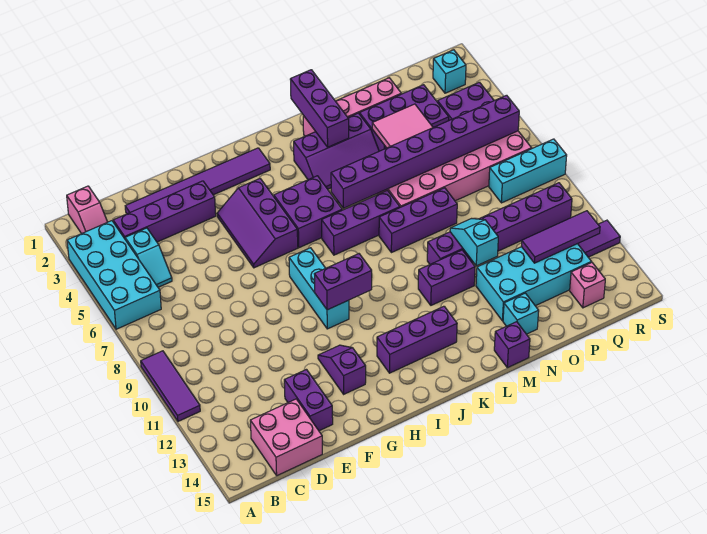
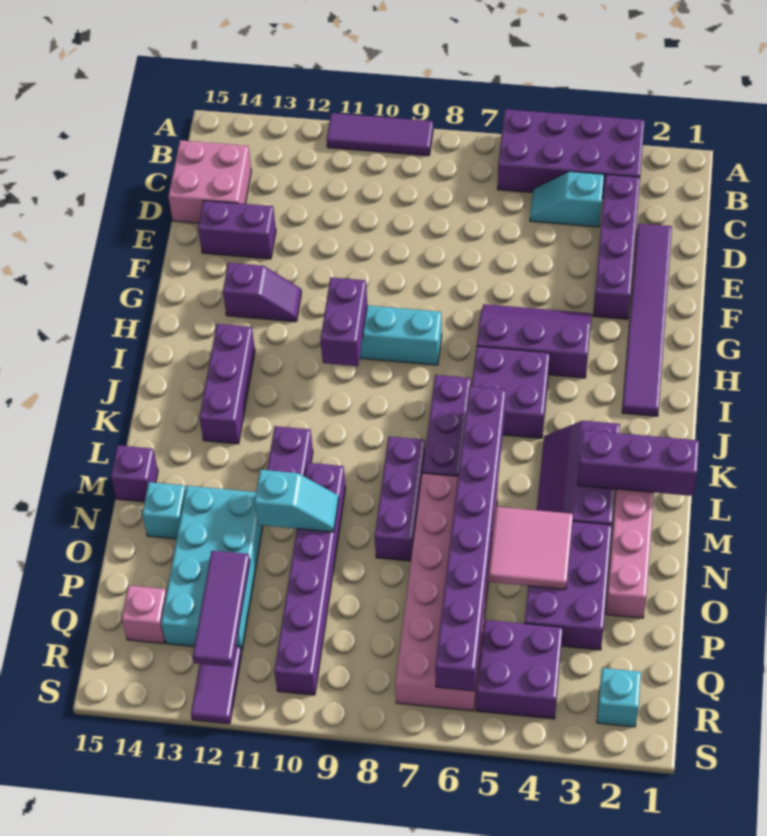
cyan brick A3:B6 level 1 -> purple brick A3:B6 level 1
pink slope B1:B2 level 1 top 1 -> none
cyan brick Q8:S8 level 1 -> none

